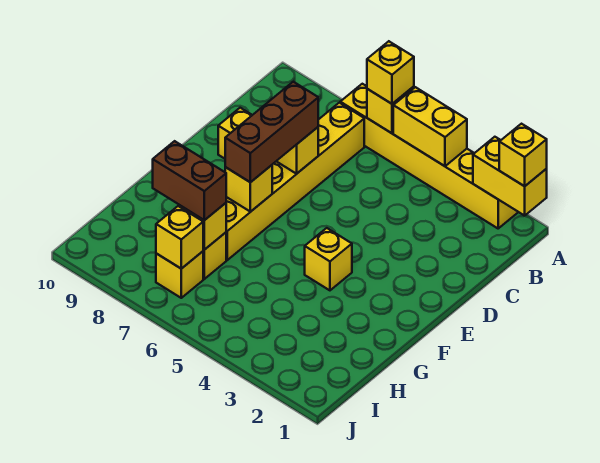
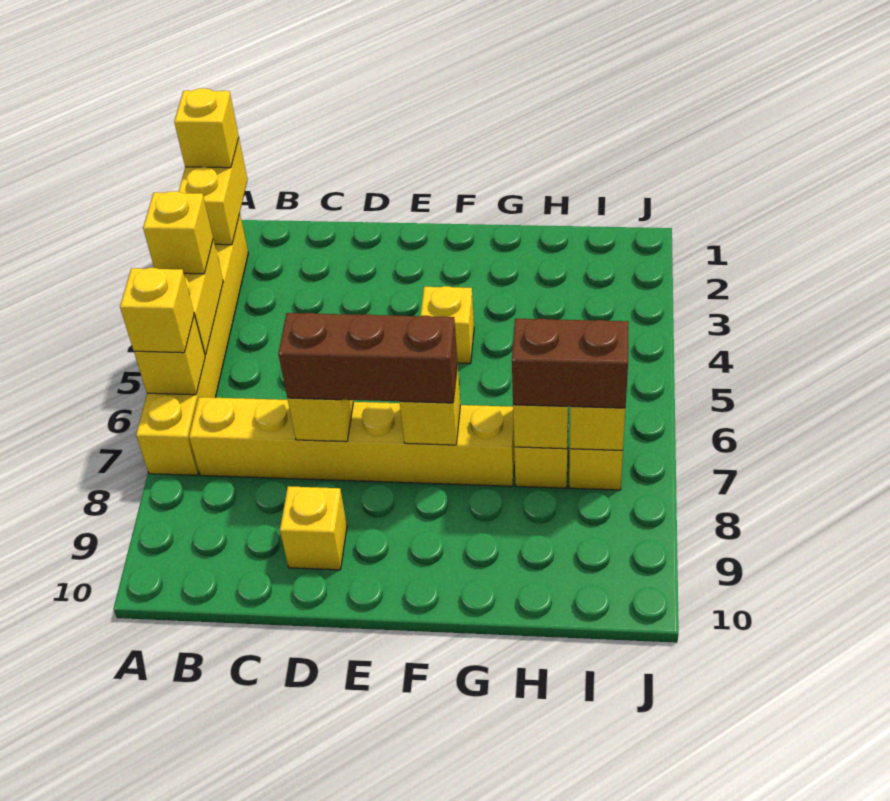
none -> yellow brick A4 level 3
brown brick H7:H8 level 3 -> brown brick H7:I7 level 3

